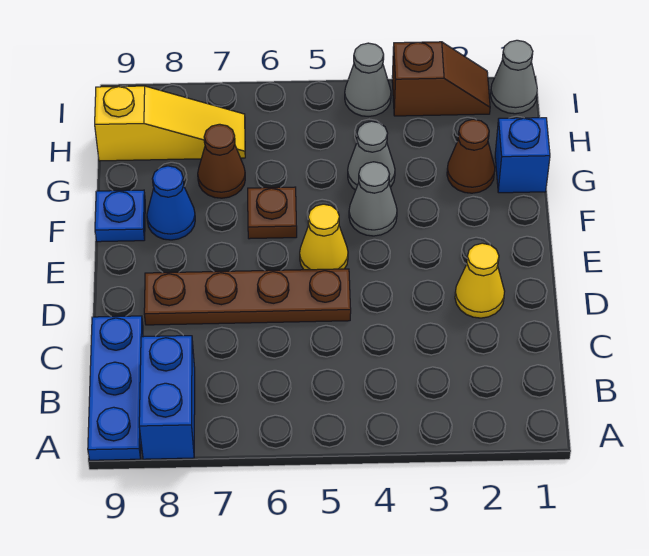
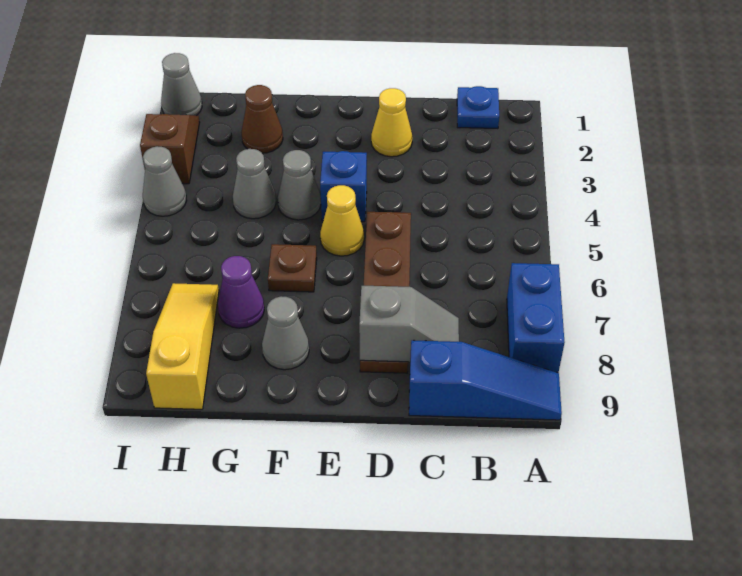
blue brick A8:B8 level 1 -> blue brick A7:A8 level 1
blue plate A9:C9 level 1 -> blue slope A9:C9 level 1 top C
none -> grey slope C8:D8 level 2 top D
blue cone F8 level 1 -> grey cone F8 level 1
blue plate F9 level 1 -> blue plate B1 level 1
blue brick G1 level 1 -> blue brick E4 level 1
brown cone G7 level 1 -> purple cone G7 level 1

